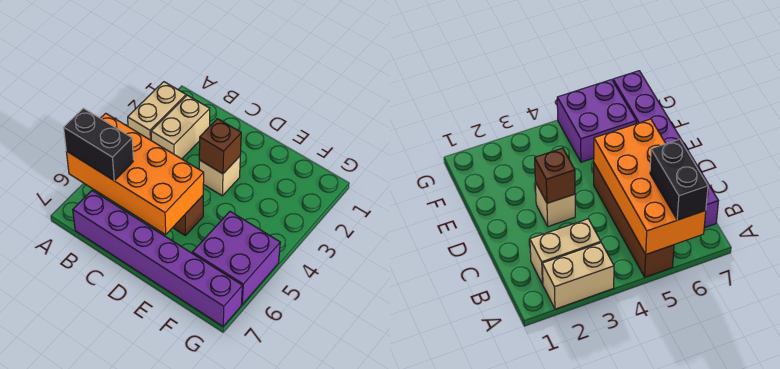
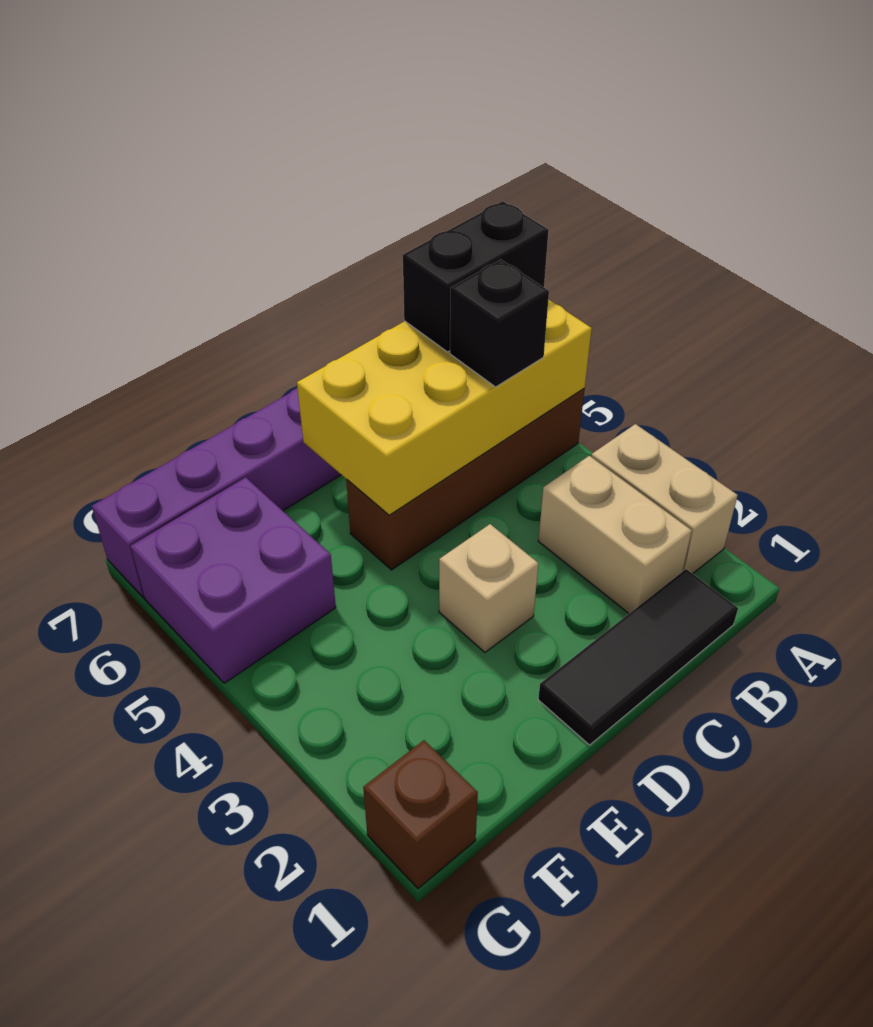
orange brick A5:D6 level 2 -> yellow brick A5:D6 level 2
none -> black tile B1:D1 level 1
none -> black brick B5 level 3
brown brick D3 level 2 -> brown brick G1 level 1

